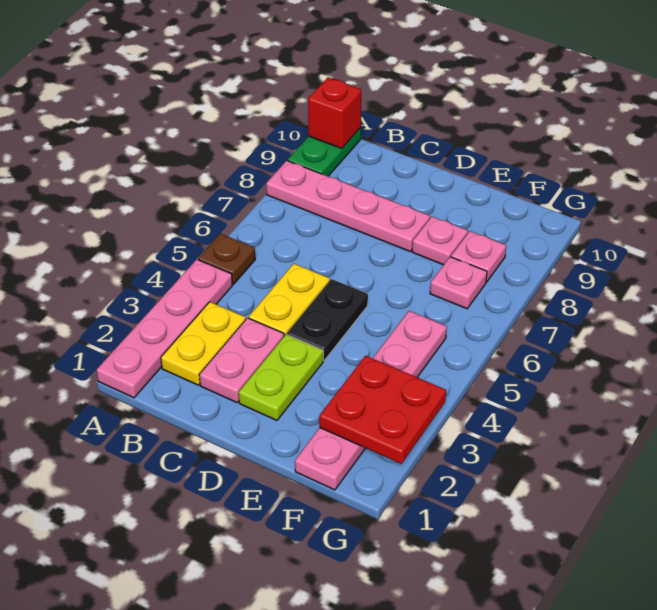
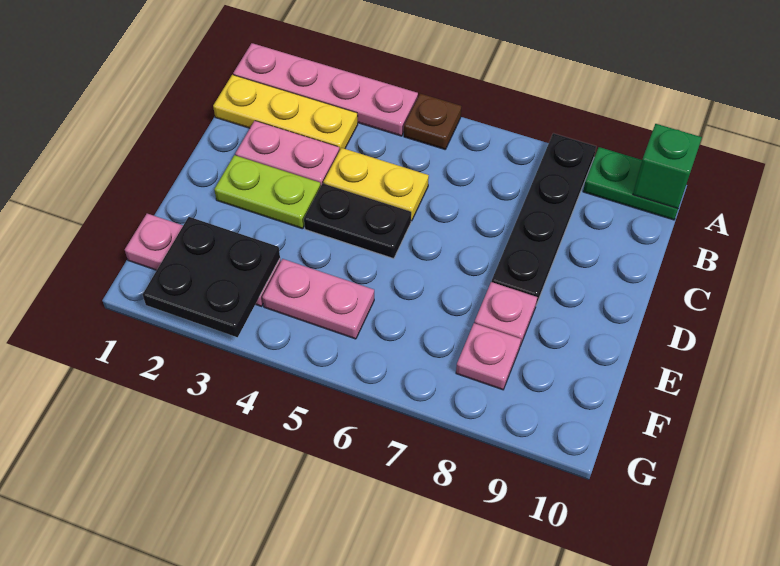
pink plate A8:D8 level 1 -> black plate A8:D8 level 1
red brick A10 level 2 -> green brick A10 level 2
yellow plate B2:B3 level 1 -> yellow plate B1:B3 level 1
red plate F2:G3 level 2 -> black plate F2:G3 level 2
pink plate F7 level 1 -> none

